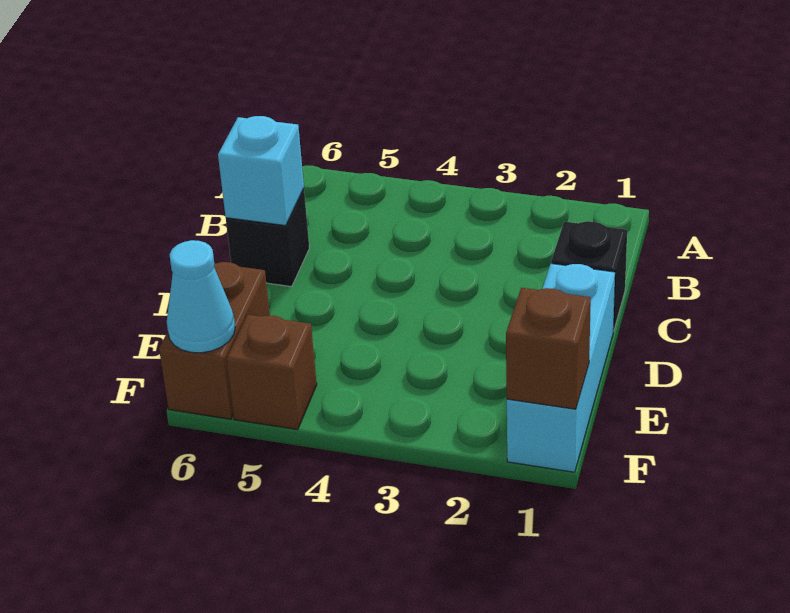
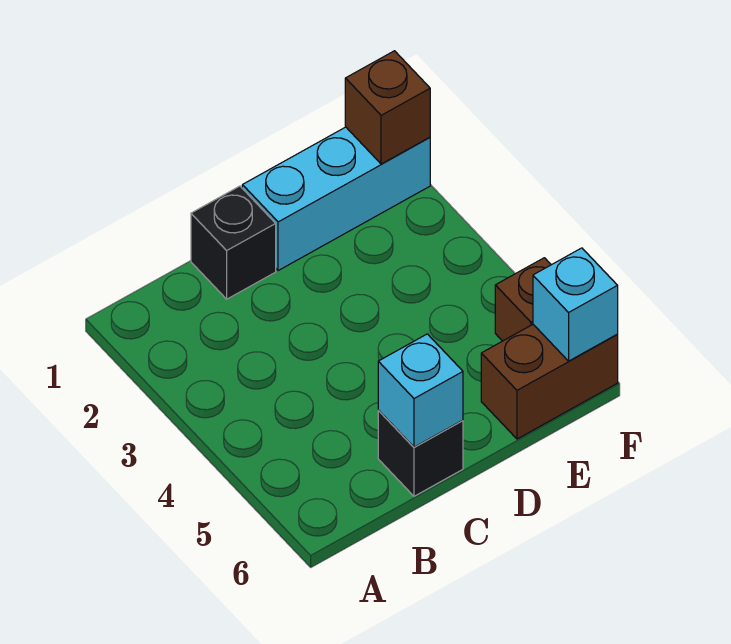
cyan cone F6 level 2 -> cyan brick F6 level 2

